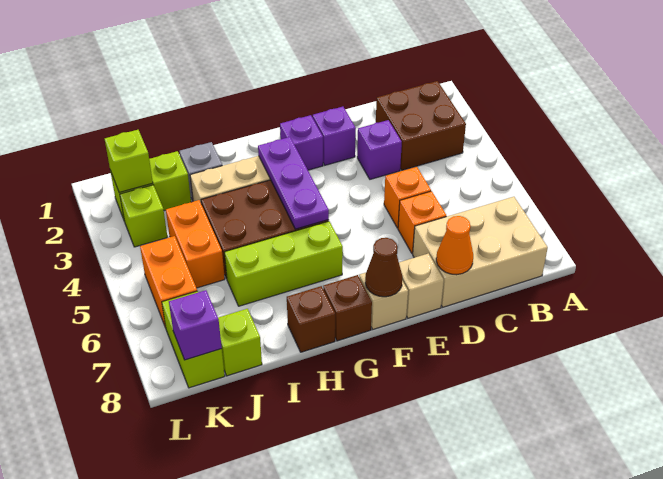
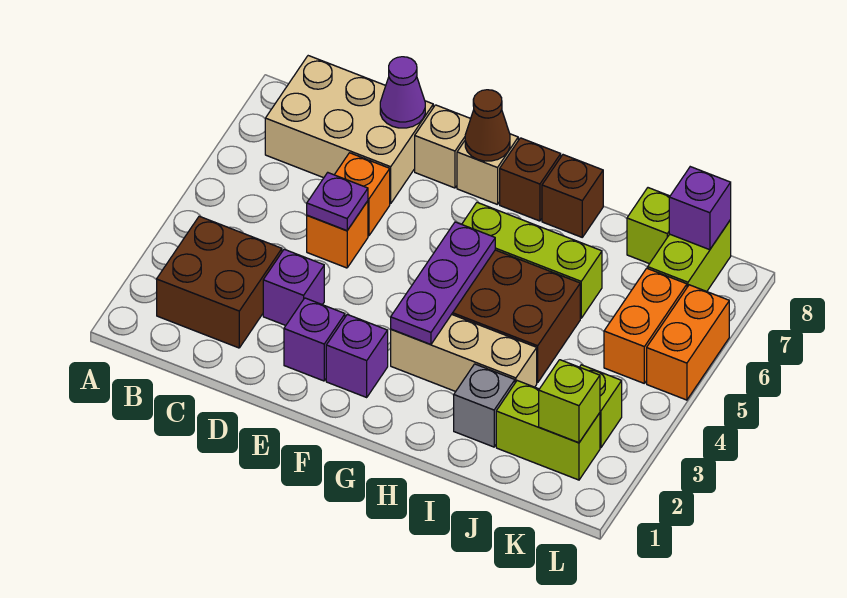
none -> purple plate D5 level 2
orange cone D8 level 2 -> purple cone D8 level 2
orange brick J4:J5 level 1 -> orange brick L5:L6 level 1

